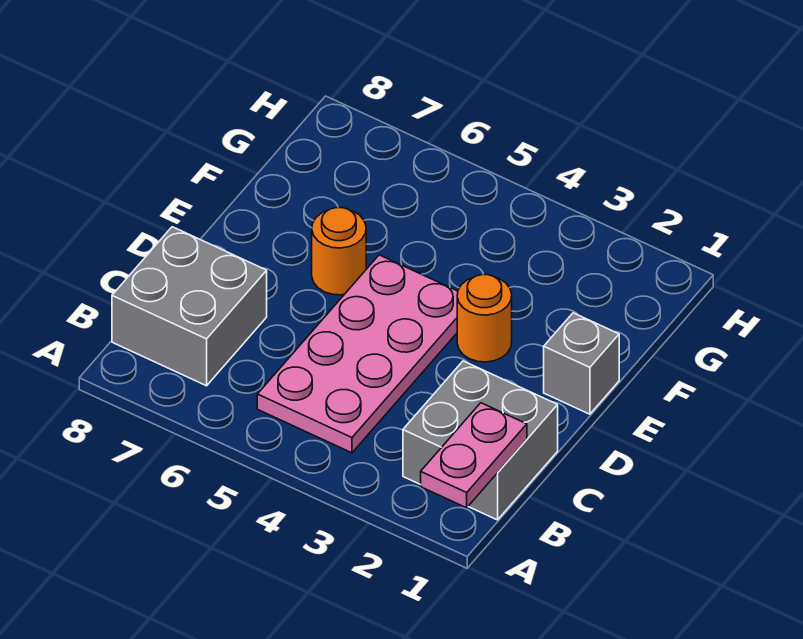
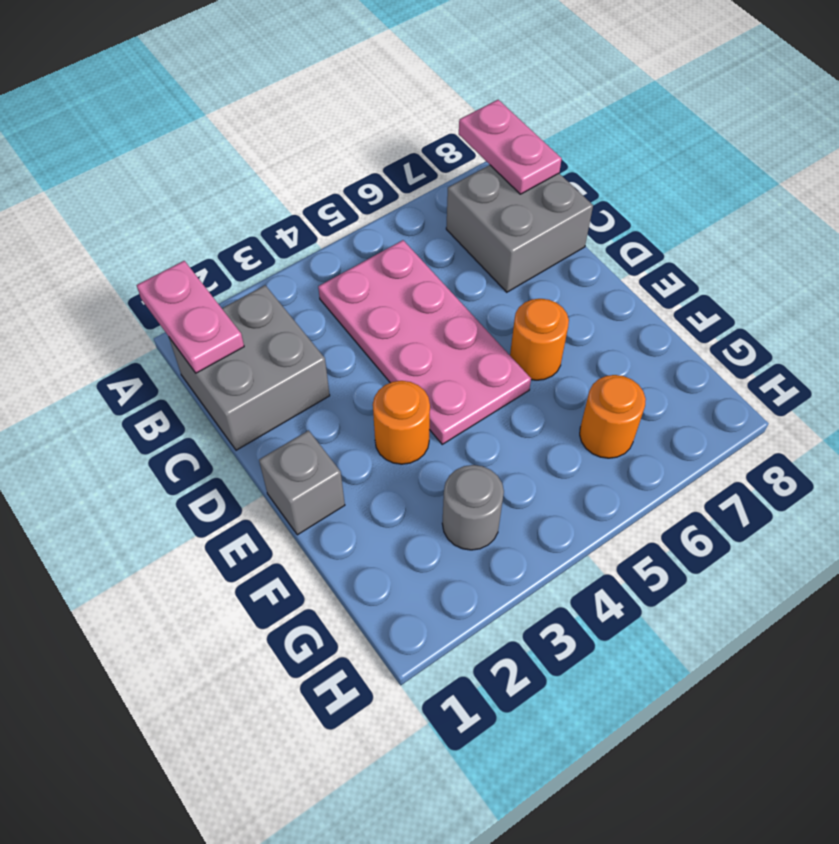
none -> pink plate A8:B8 level 2
none -> grey round brick G3 level 1
none -> orange round brick G6 level 1

